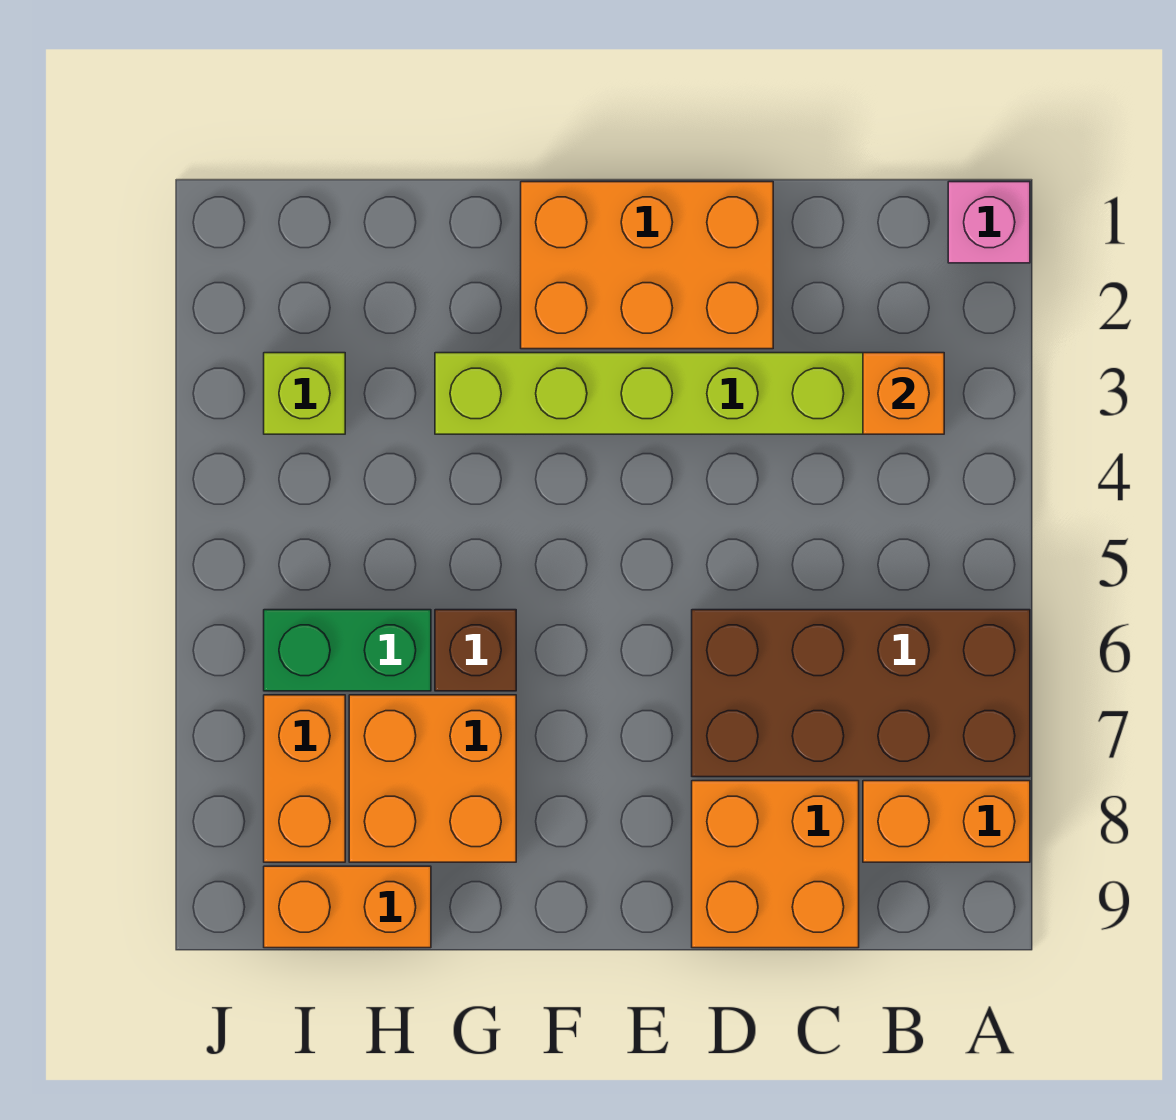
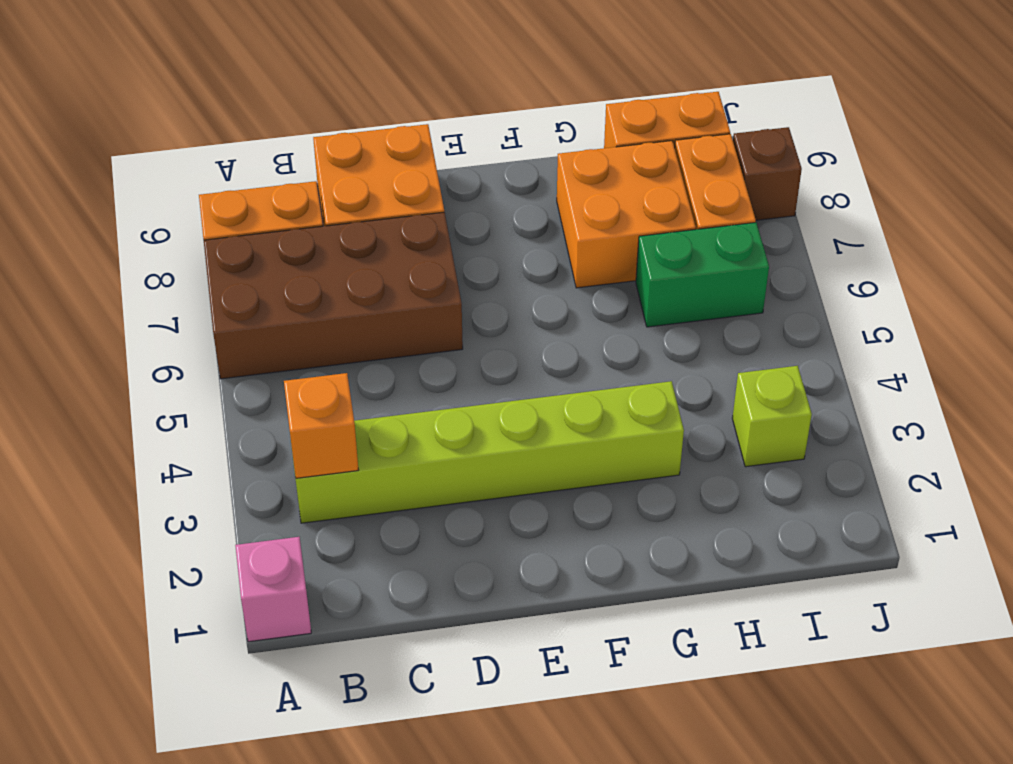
orange brick D1:F2 level 1 -> none
brown brick G6 level 1 -> brown brick J8 level 1

